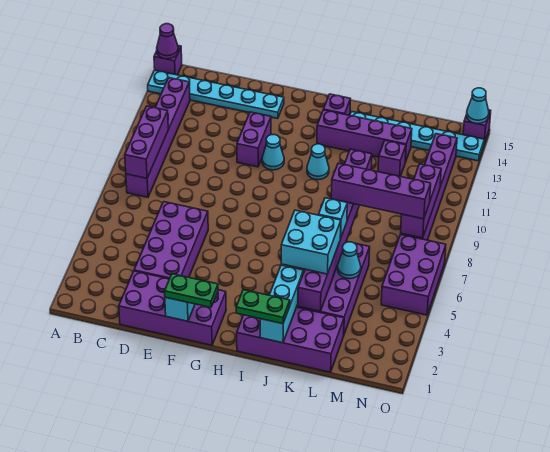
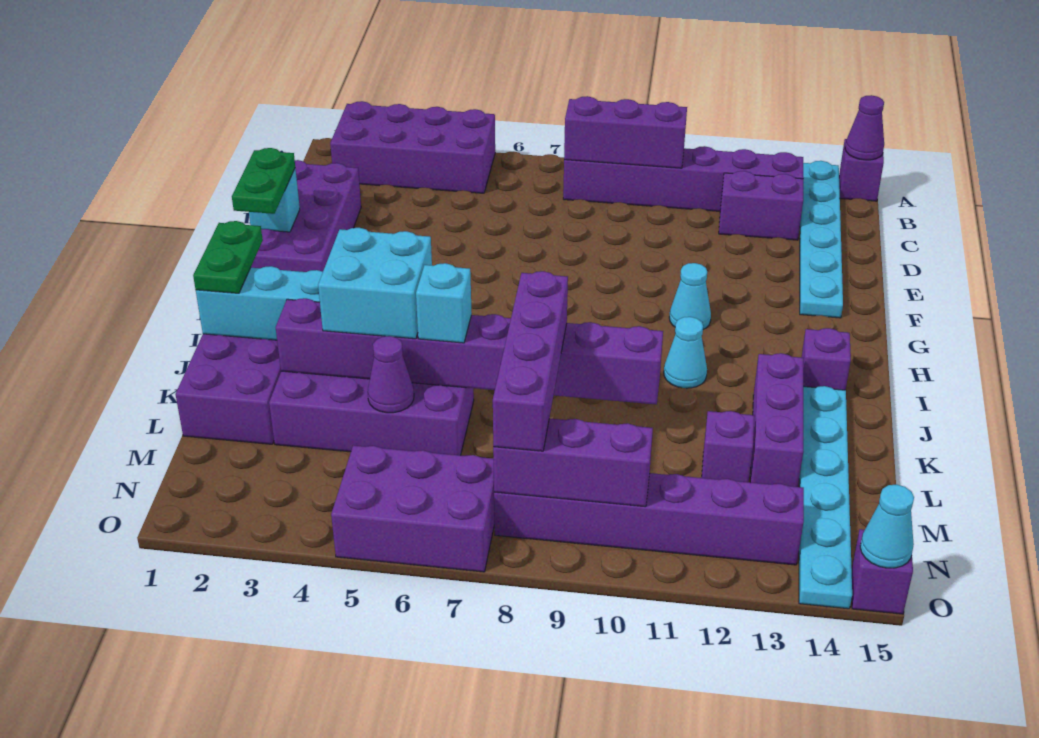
purple brick D3:E6 level 1 -> purple brick A2:B5 level 1
purple brick F11:F12 level 1 -> purple brick C12:C13 level 1
purple brick I13:L13 level 1 -> purple brick J13:L13 level 1
cyan cone L5 level 2 -> purple cone L5 level 2

